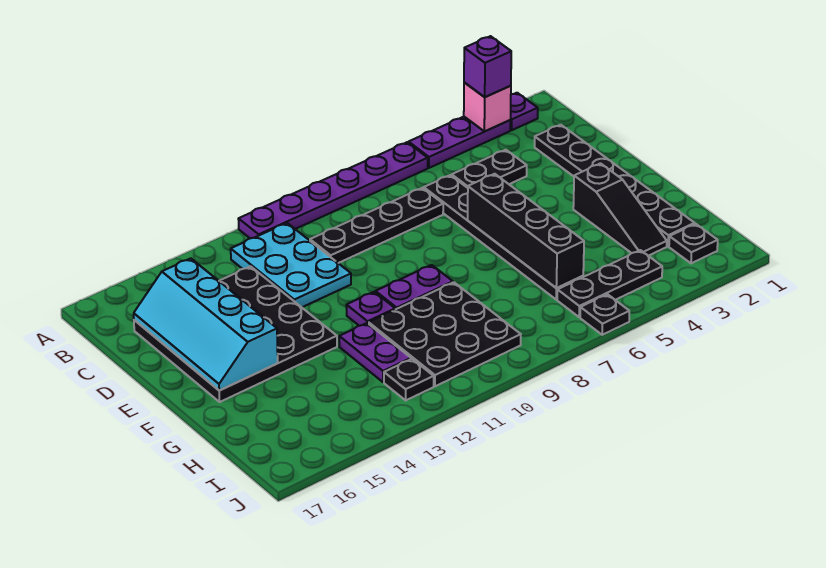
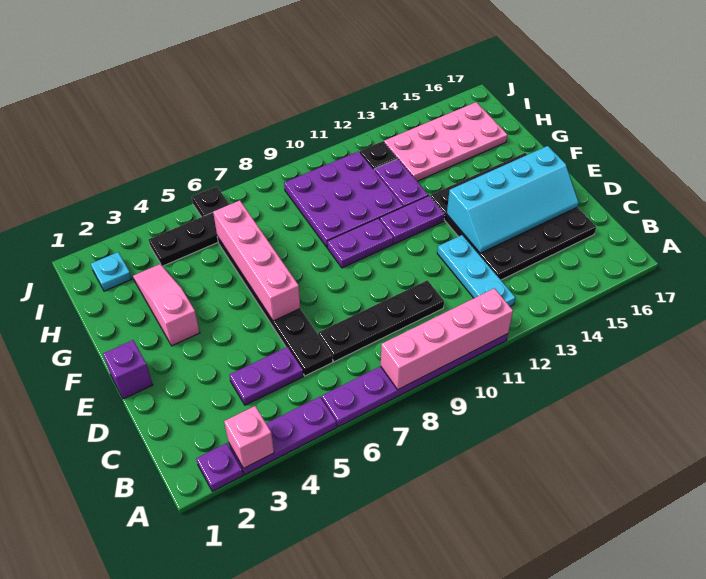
purple brick A3 level 3 -> purple brick E1 level 1
none -> pink brick A8:A11 level 2
cyan plate B11:D12 level 1 -> cyan plate B12:D12 level 1
black plate C2:H2 level 1 -> none
black plate C4:C5 level 1 -> purple plate C4:C5 level 1
cyan slope C15:F16 level 2 top 15 -> cyan slope D13:E16 level 2 top E
black brick E6:H6 level 2 -> pink brick E6:H6 level 2
black slope F3:H3 level 1 top F -> pink slope F3:H3 level 1 top F
purple plate F11 level 1 -> purple plate F11:F12 level 1
black plate G9:I11 level 1 -> purple plate G9:I11 level 1
none -> pink plate H13:I16 level 1
black plate I2 level 1 -> cyan plate I2 level 1

